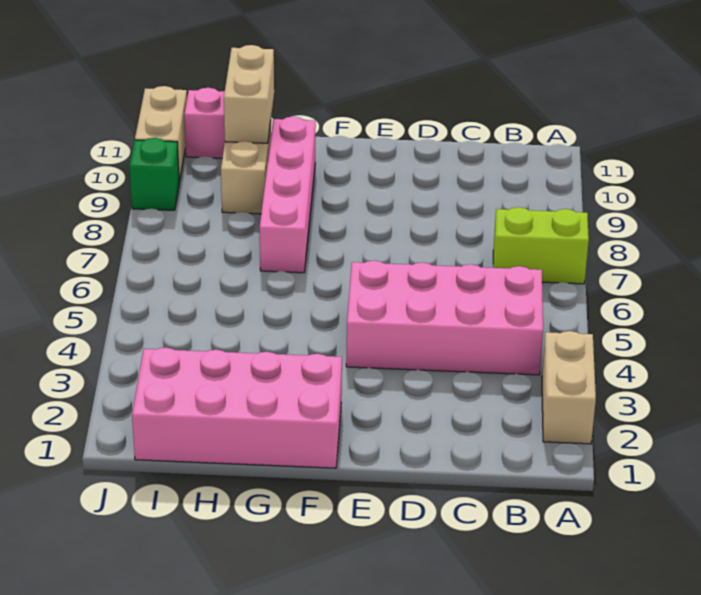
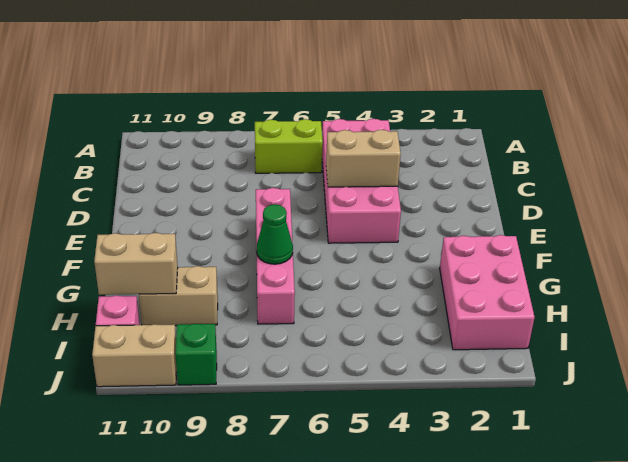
tan brick A2:A3 level 1 -> tan brick D4:D5 level 2
lime brick A7:B7 level 1 -> lime brick B6:B7 level 1
pink brick F1:I2 level 1 -> pink brick G1:I2 level 1
pink brick G7:G10 level 1 -> pink brick E7:H7 level 1
none -> green cone G7 level 2

